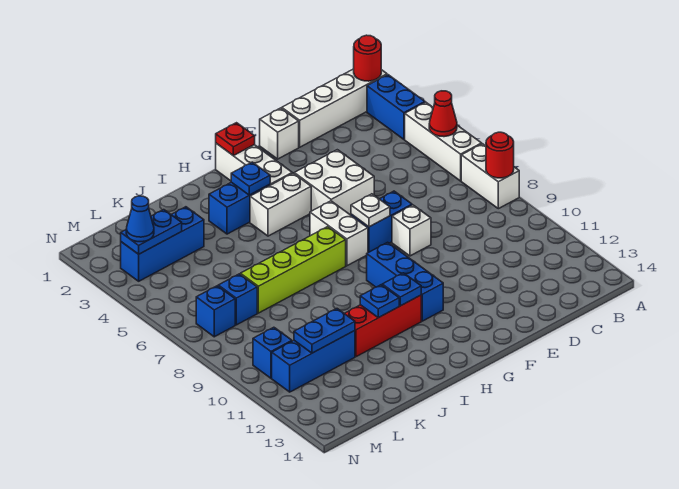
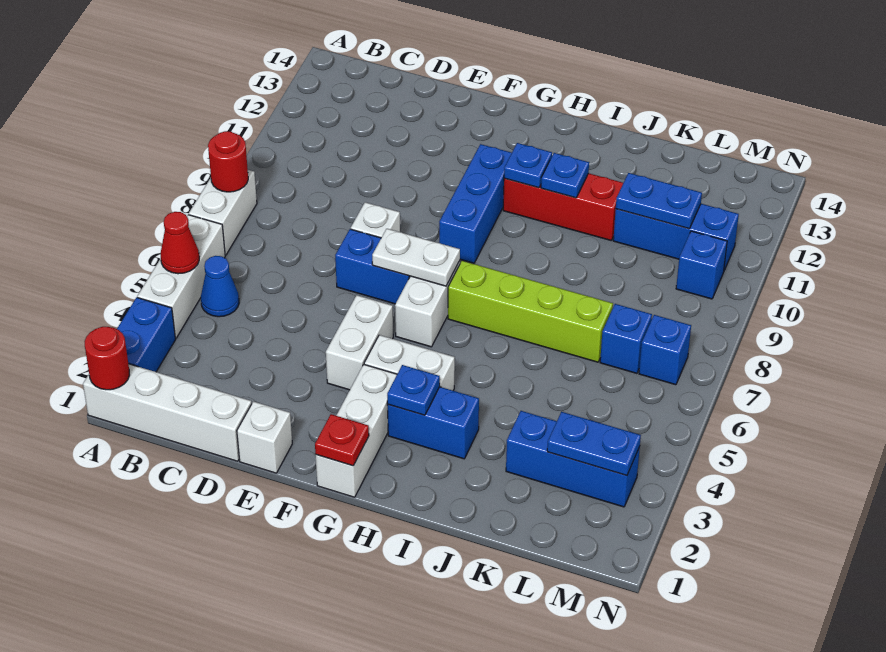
white brick E4:F5 level 1 -> white brick F4:F5 level 1
white plate F7 level 2 -> white plate F7:G7 level 2
blue cone M3 level 3 -> blue cone B5 level 1

